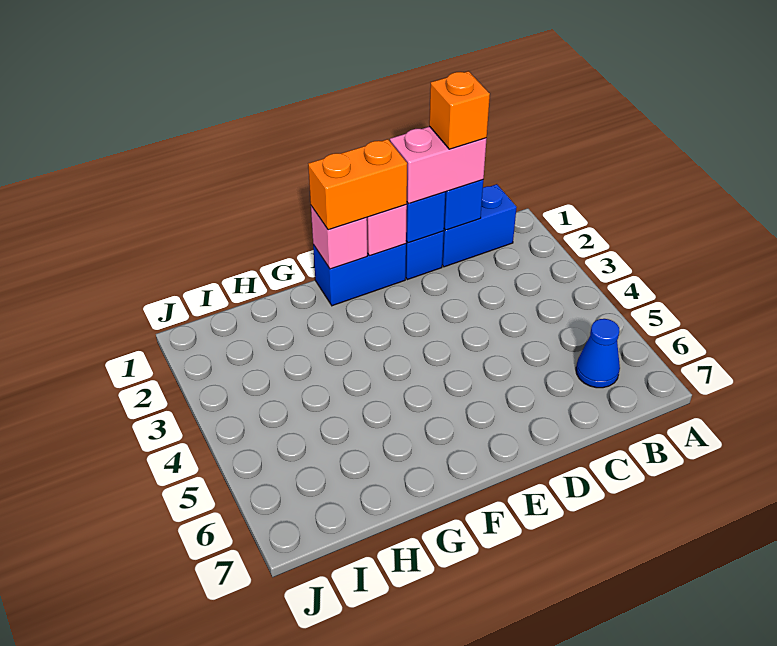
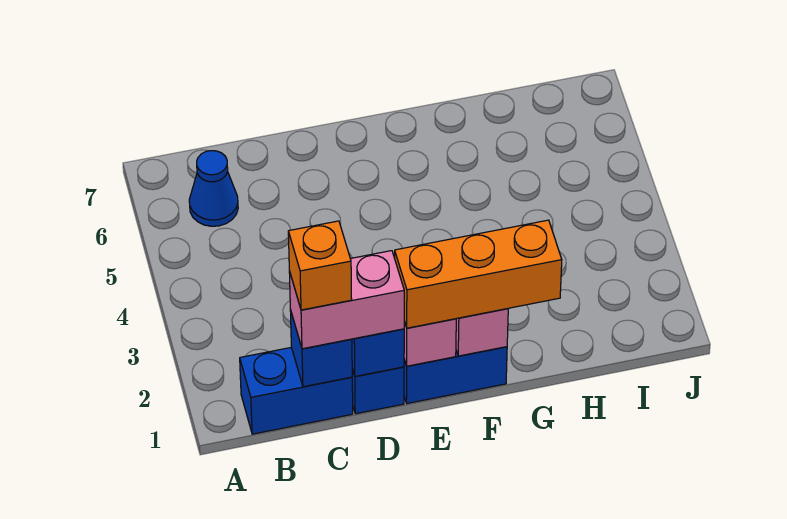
orange brick E1:F1 level 3 -> orange brick E1:G1 level 3

